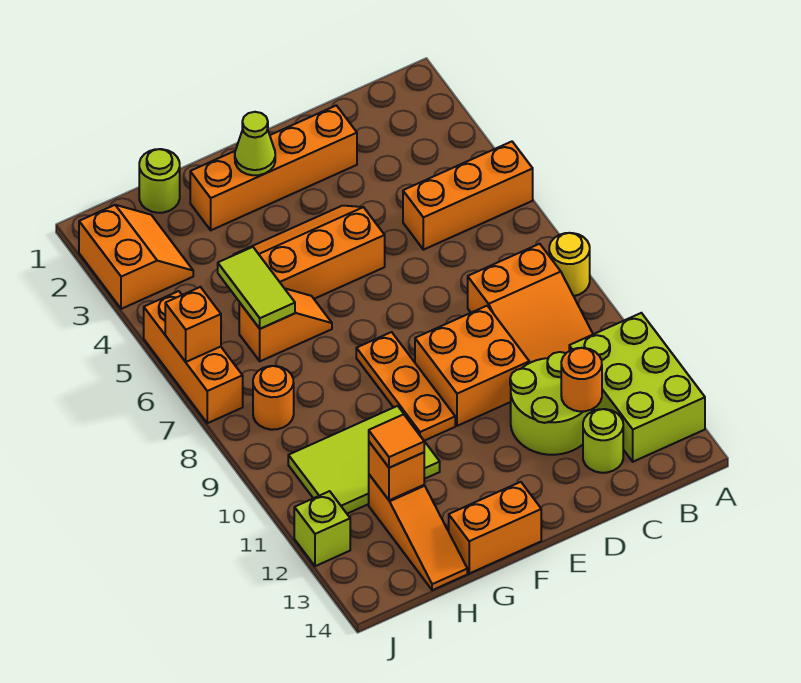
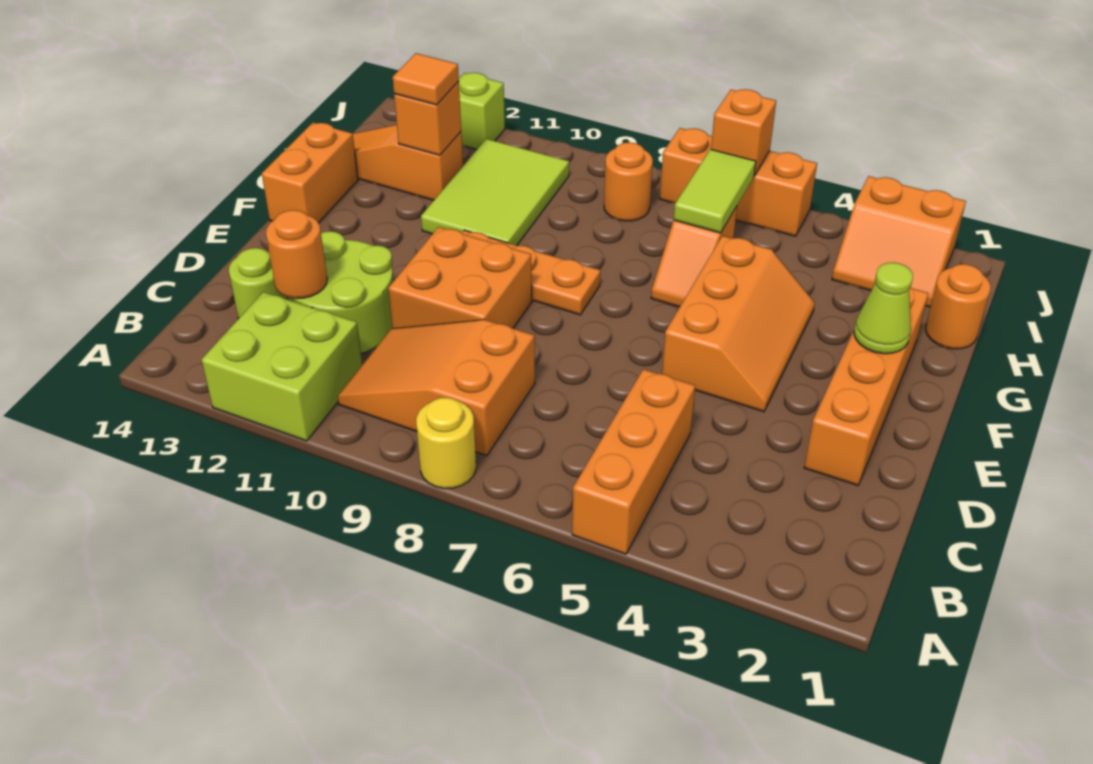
lime brick A11:B13 level 1 -> lime brick A11:B12 level 1
lime round brick H1 level 1 -> orange round brick H1 level 1
lime tile H5:H6 level 2 -> lime tile H6:I6 level 2

